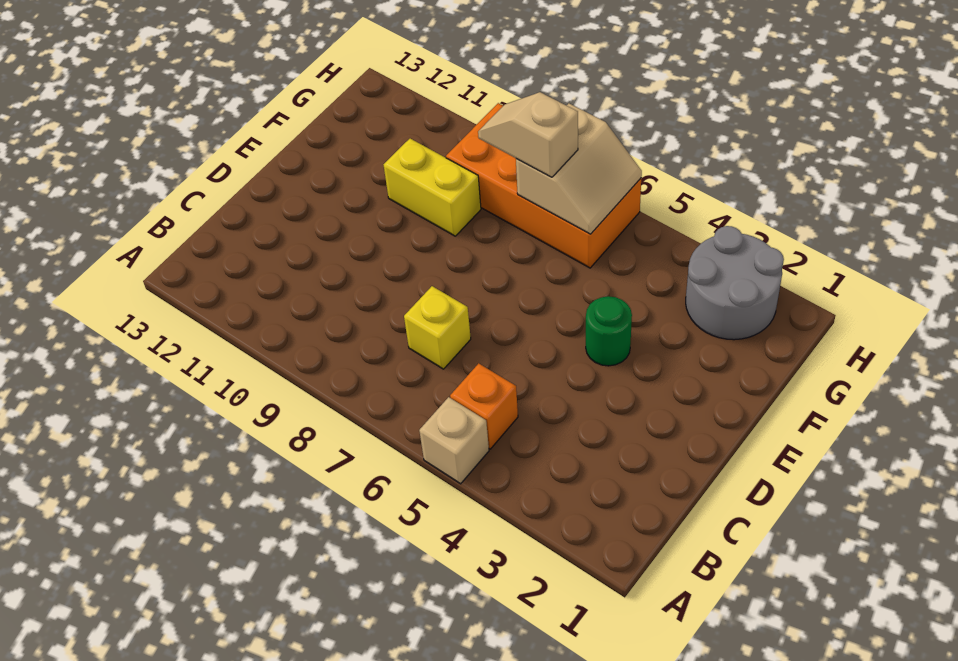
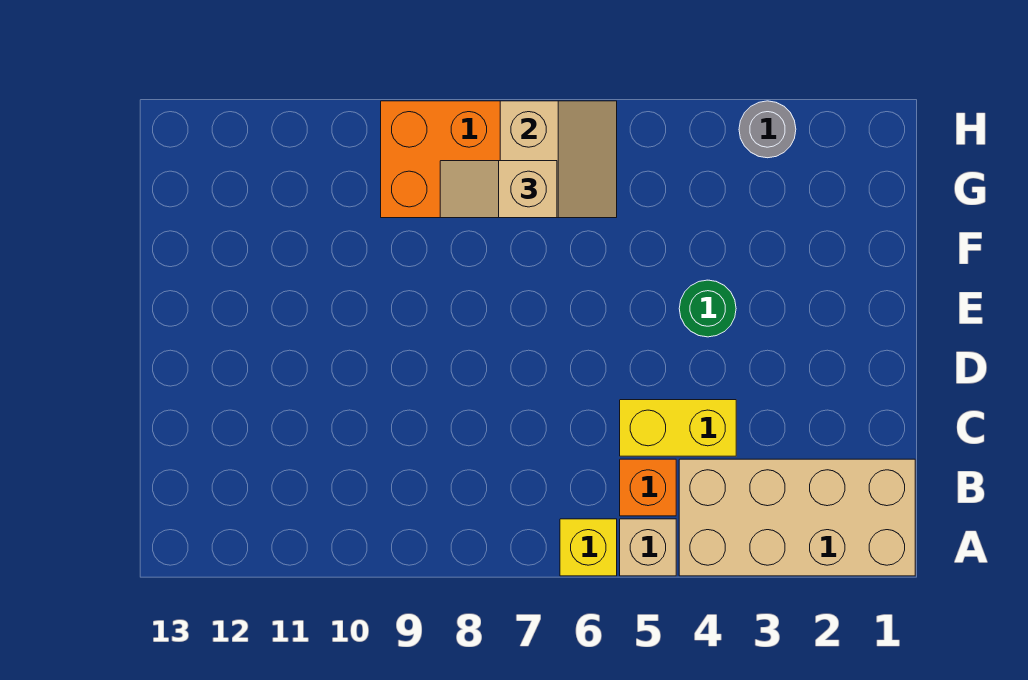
none -> tan brick A1:B4 level 1
yellow brick C7 level 1 -> yellow brick A6 level 1
yellow brick F9:F10 level 1 -> yellow brick C4:C5 level 1
grey round brick G2:H3 level 1 -> grey round brick H3 level 1

